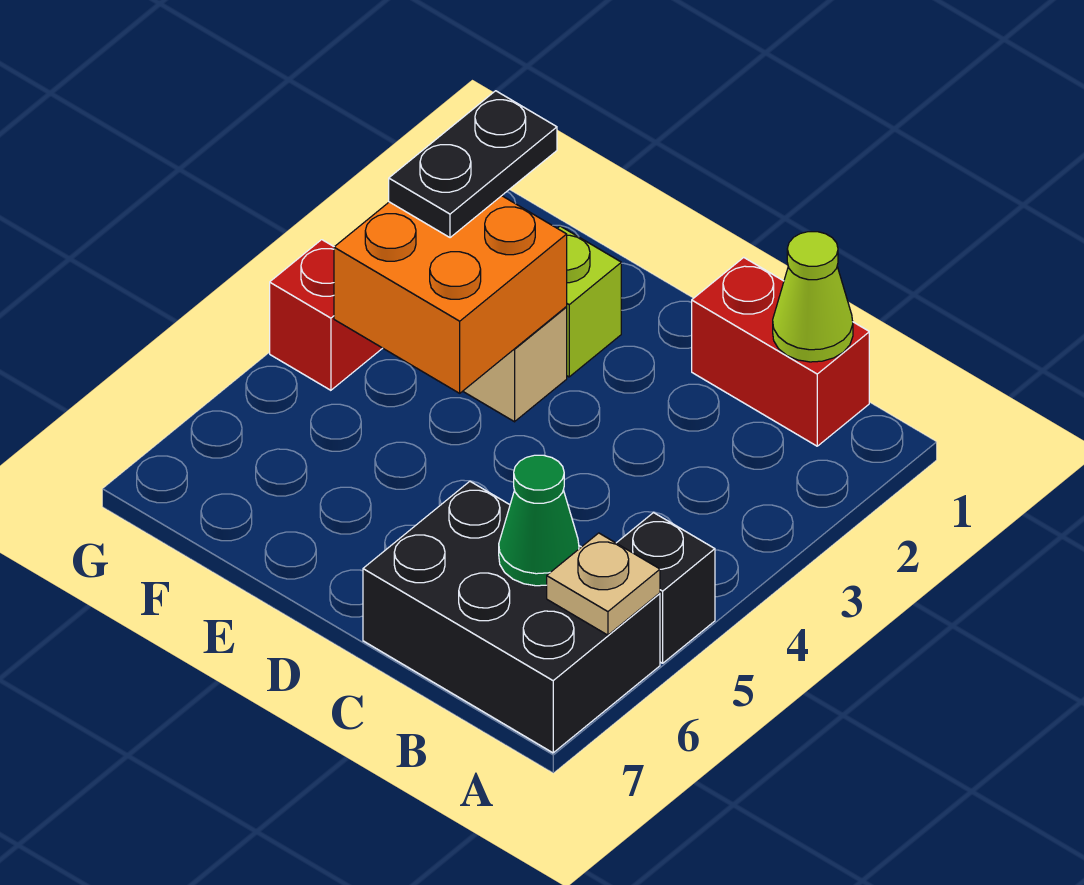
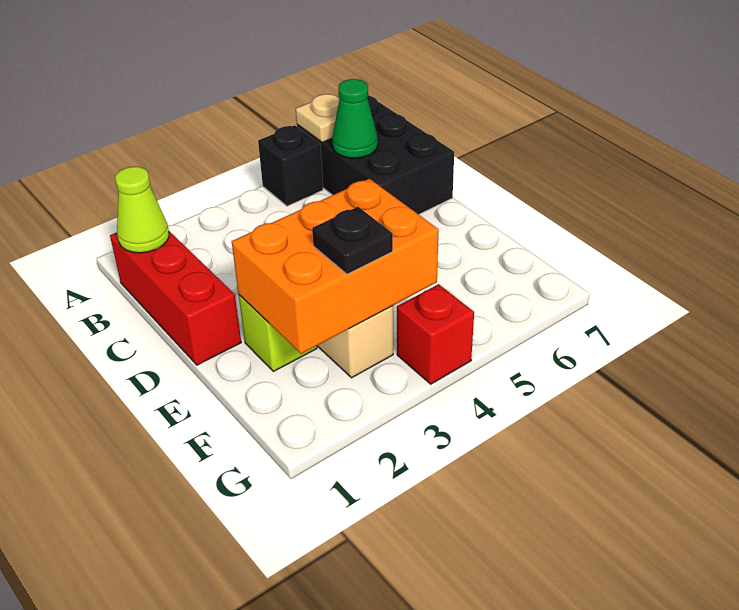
red brick B1:C1 level 1 -> red brick B1:D1 level 1
orange brick E3:F4 level 2 -> orange brick E2:F4 level 2
black plate F2:F3 level 3 -> black plate F3 level 3

